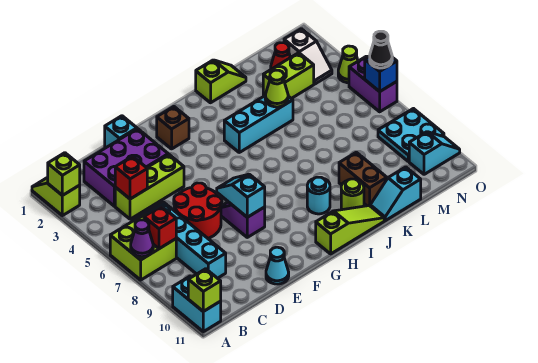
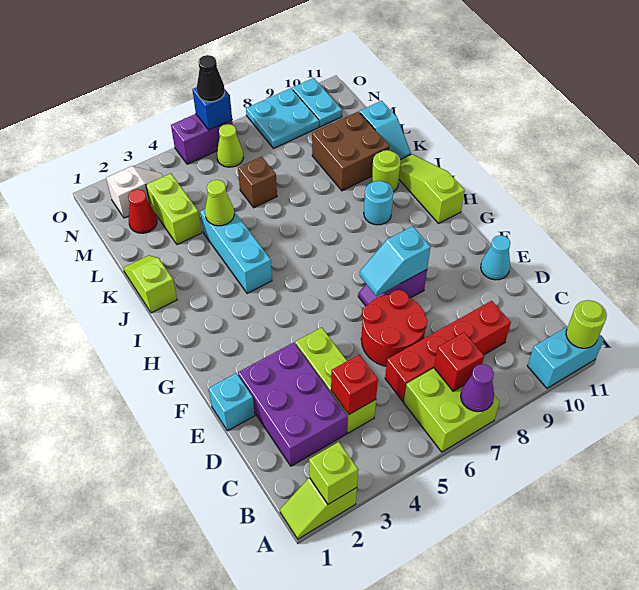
lime brick A11 level 2 -> lime round brick A11 level 2
cyan brick C6:C9 level 1 -> red brick C6:C9 level 1
brown brick G2 level 1 -> brown brick L6 level 1
brown brick K9:K10 level 1 -> brown brick K9:L10 level 1
cyan slope N10:O10 level 1 top N -> cyan plate N10:O10 level 1
lime cone O4 level 1 -> lime cone N6 level 1

